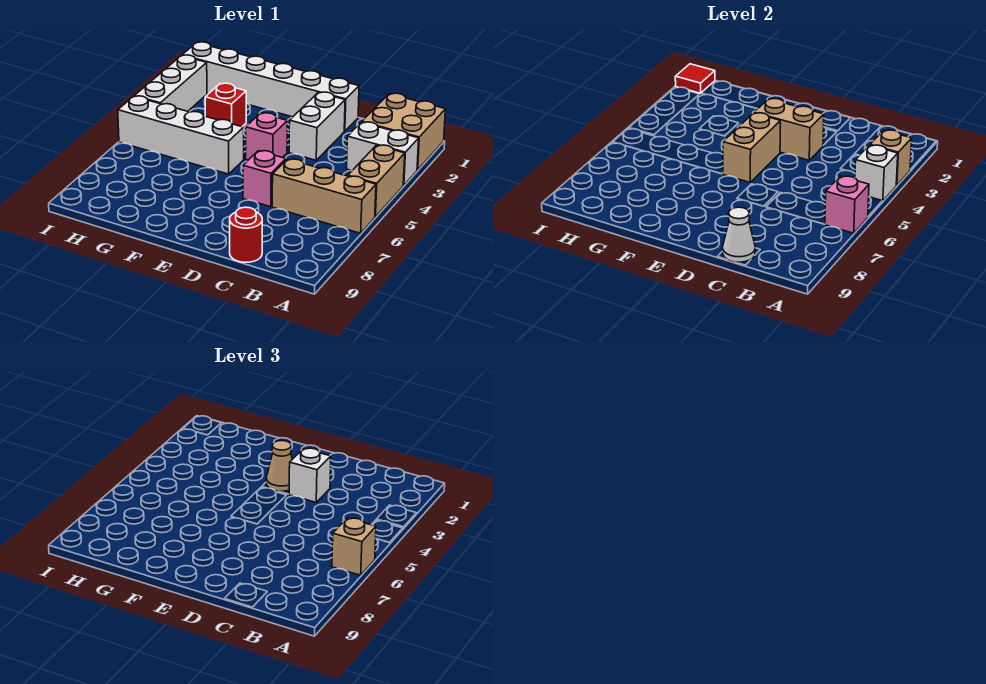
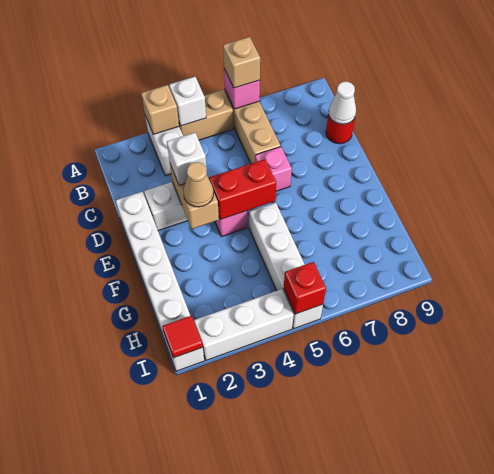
tan brick A1:B2 level 1 -> none
tan brick E4:E5 level 2 -> red brick E4:E5 level 2
red brick G3 level 1 -> red brick I5 level 2

